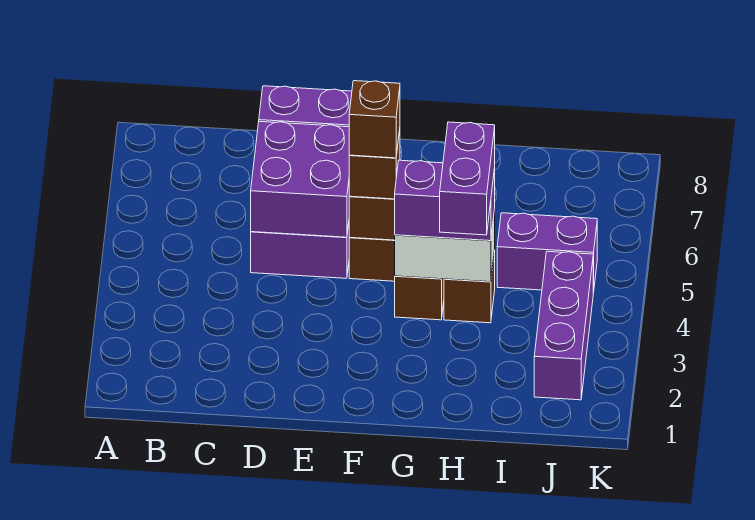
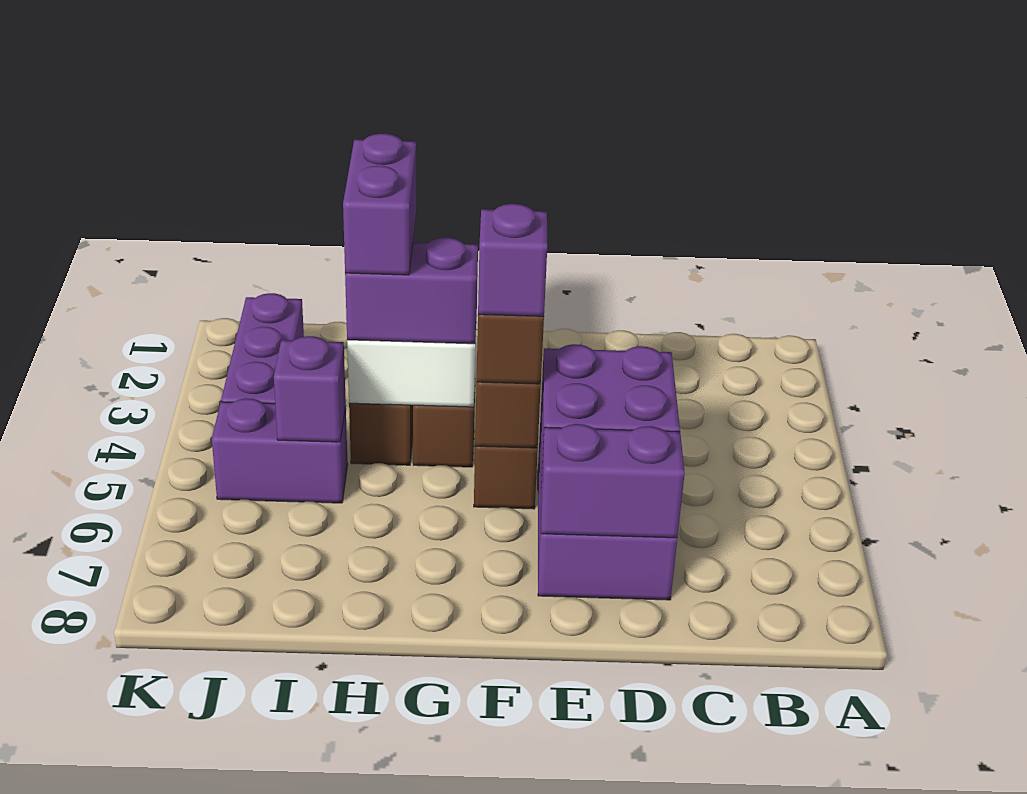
brown brick F5 level 4 -> purple brick F5 level 4
none -> purple brick I5 level 2

